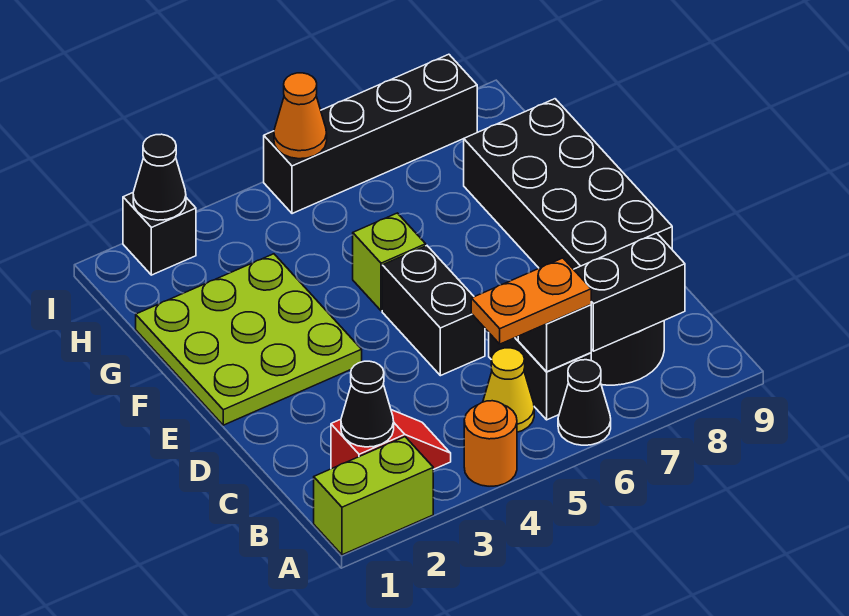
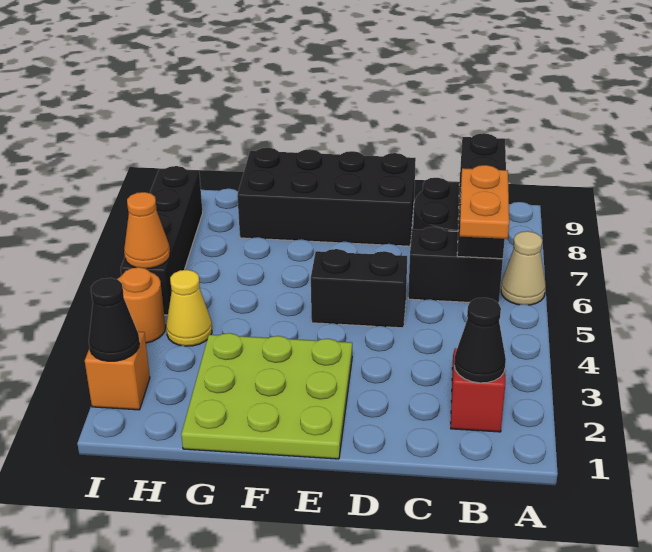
lime brick A1:A2 level 1 -> none
orange round brick A4 level 1 -> orange round brick I4 level 1
black cone A6 level 1 -> tan cone A6 level 1
yellow cone B5 level 1 -> yellow cone H4 level 1
lime brick F5 level 1 -> none
black brick I2 level 1 -> orange brick I2 level 1

